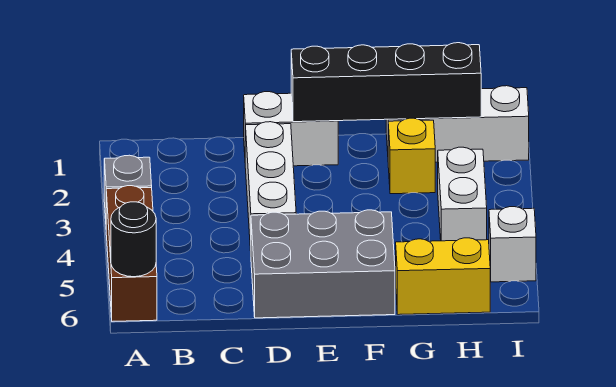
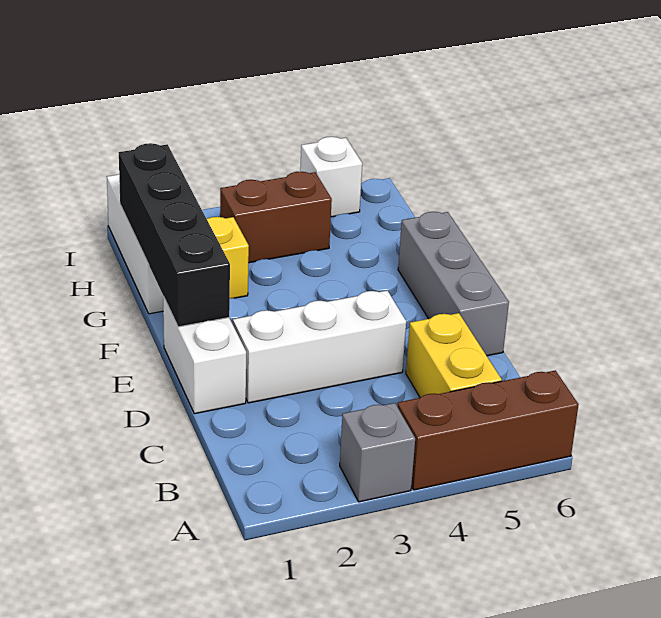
black round brick A6 level 2 -> none
grey brick D5:F6 level 1 -> grey brick D6:F6 level 1
yellow brick G6:H6 level 1 -> yellow brick B5:C5 level 1
white brick H3:H4 level 1 -> brown brick H3:H4 level 1

